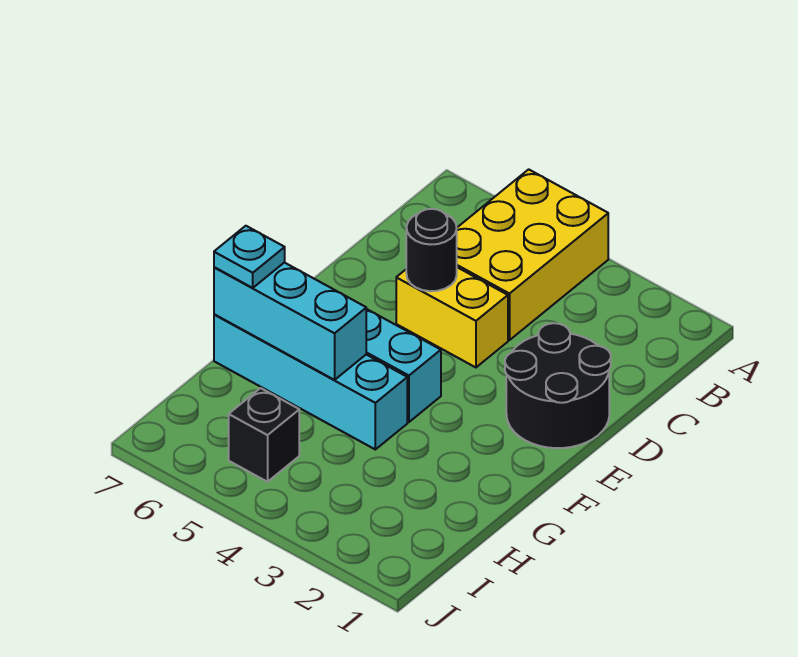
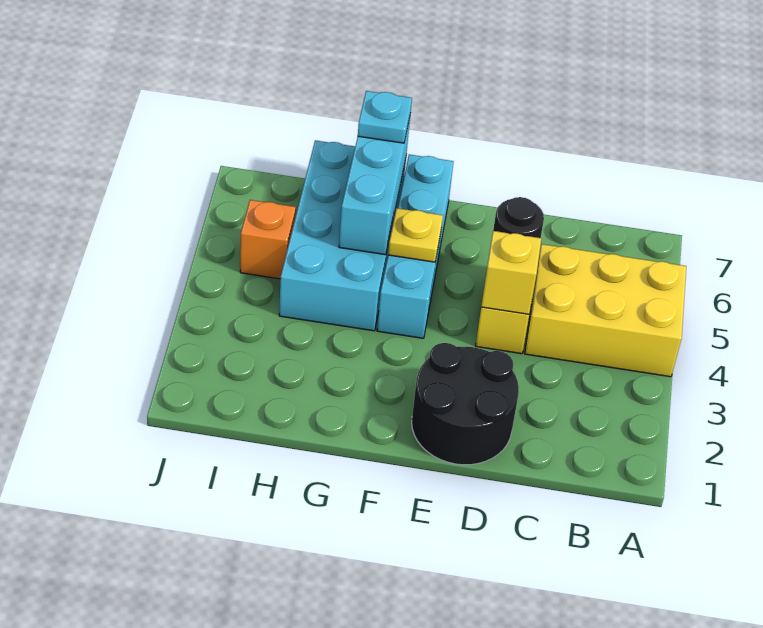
none -> yellow brick D4 level 2
none -> yellow plate F5 level 2
cyan brick G4:G7 level 1 -> cyan brick G4:H7 level 1
black brick I5 level 1 -> orange brick I5 level 1

